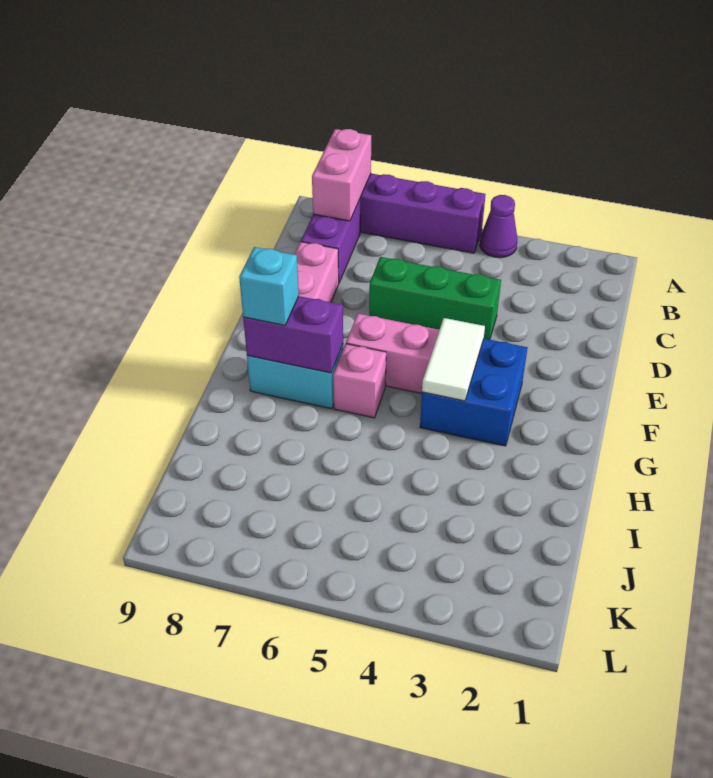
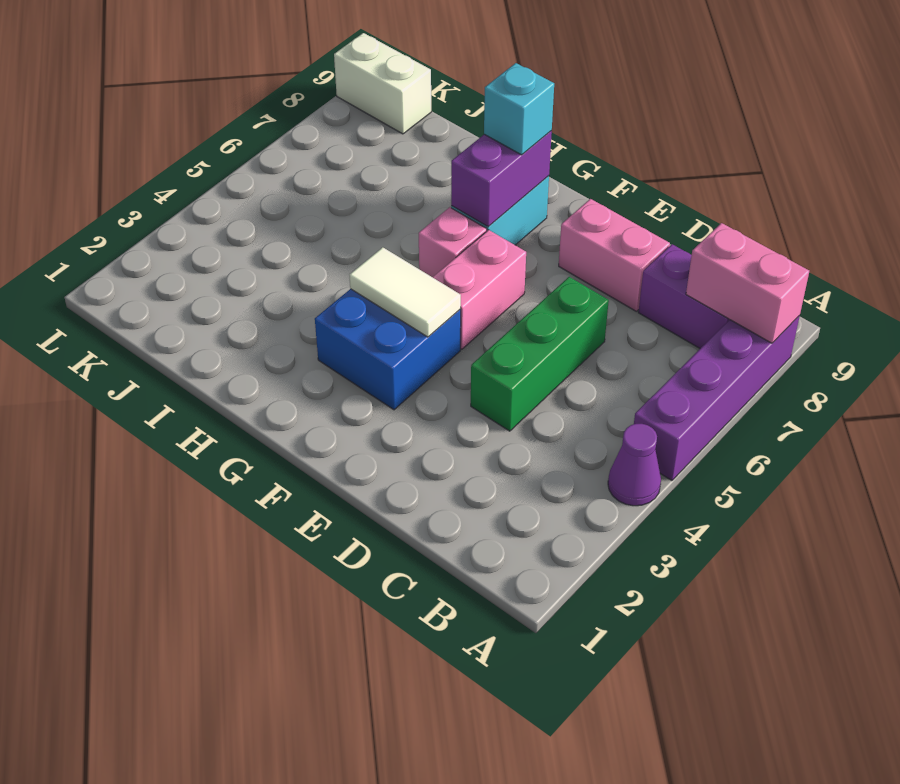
none -> white brick K9:L9 level 1

